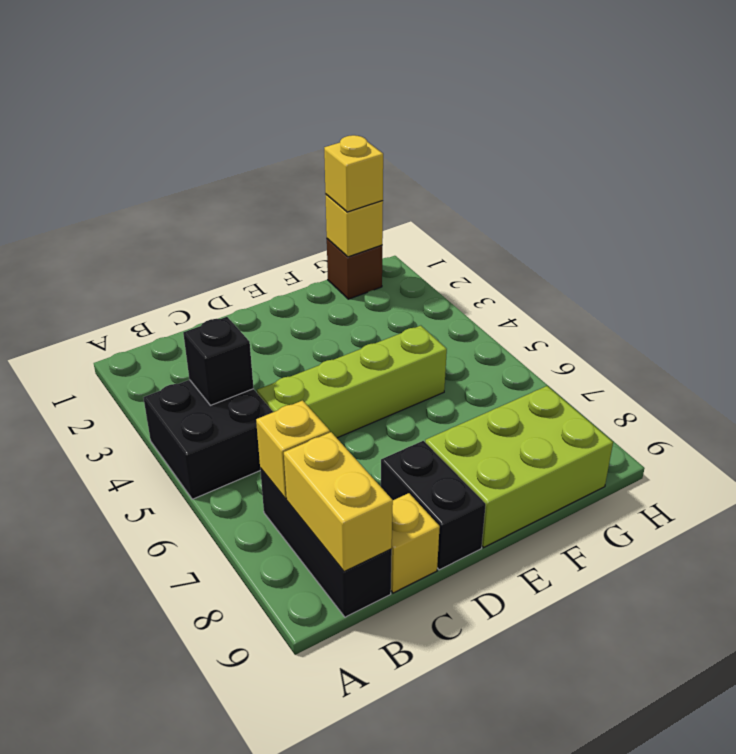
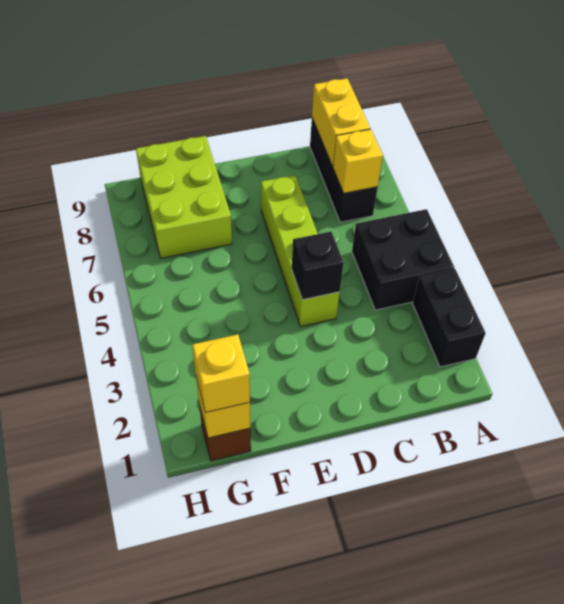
black brick B4 level 2 -> black brick D4 level 2
lime brick C5:F5 level 1 -> lime brick D4:D7 level 1
yellow brick C9 level 1 -> none
black brick D8:D9 level 1 -> black brick A2:A3 level 1
lime brick E8:G9 level 1 -> lime brick F7:G9 level 1

